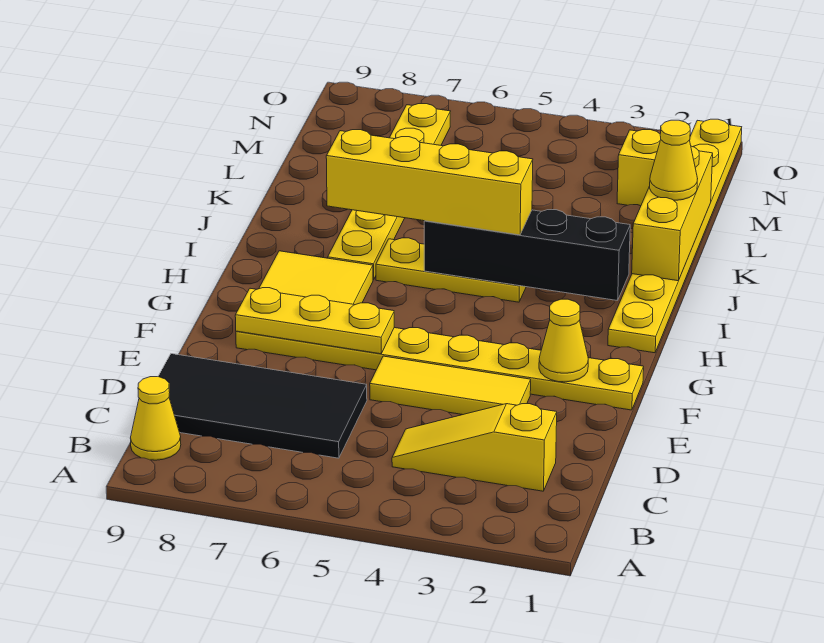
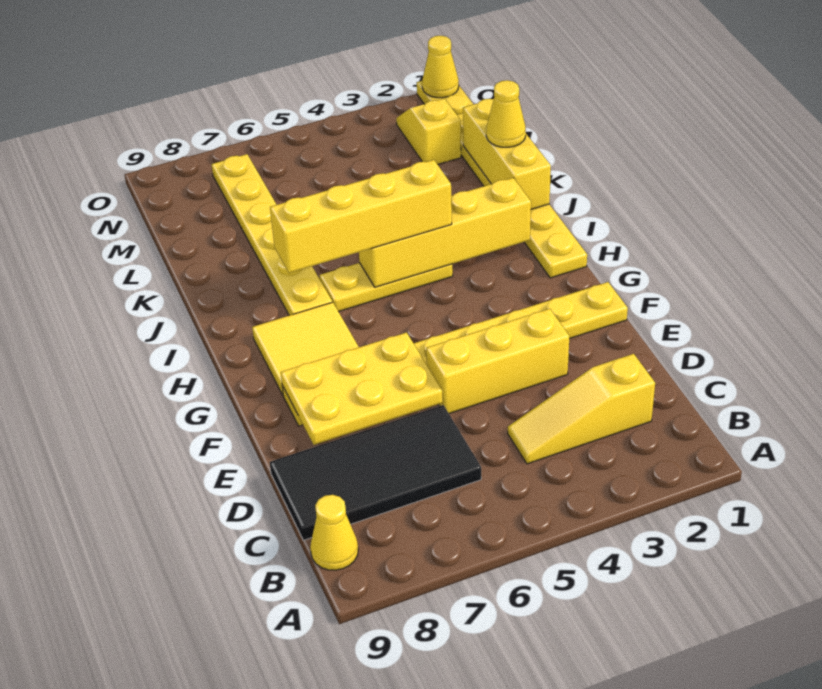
yellow tile E3:E5 level 1 -> yellow brick E3:E5 level 1
yellow cone F2 level 2 -> yellow cone O1 level 2
yellow plate F6:F8 level 2 -> yellow plate E6:F8 level 2
black brick I2:I5 level 2 -> yellow brick I2:I5 level 2

